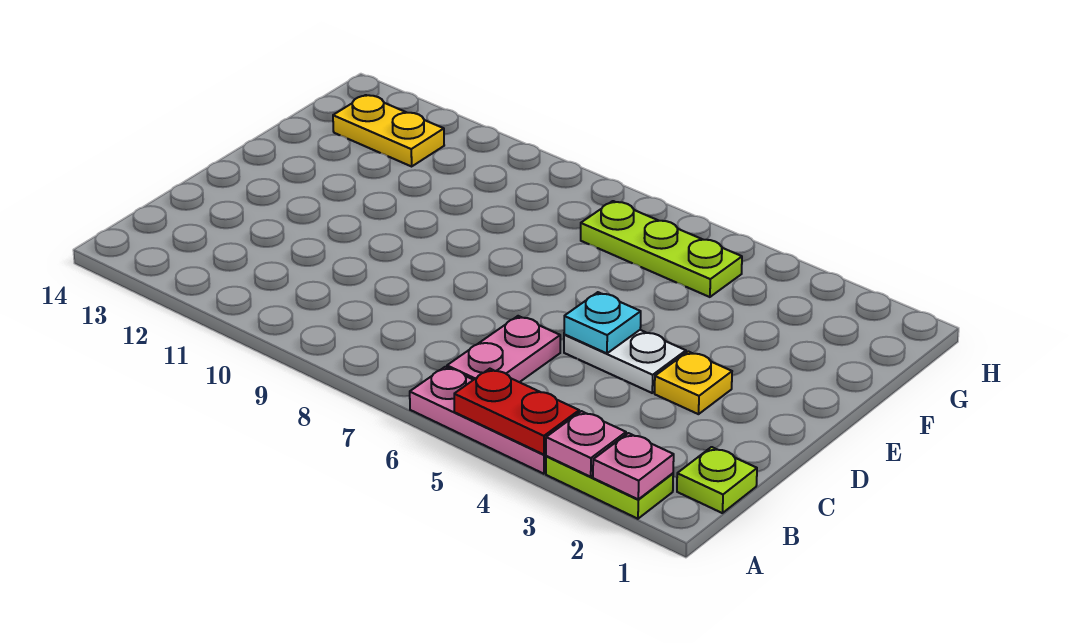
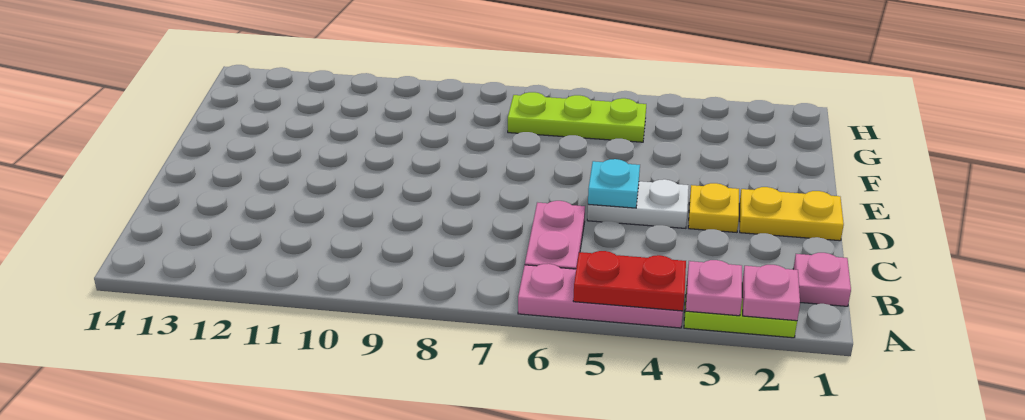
lime plate B1 level 1 -> pink plate B1 level 1
yellow plate G12:G13 level 1 -> yellow plate D1:D2 level 1

